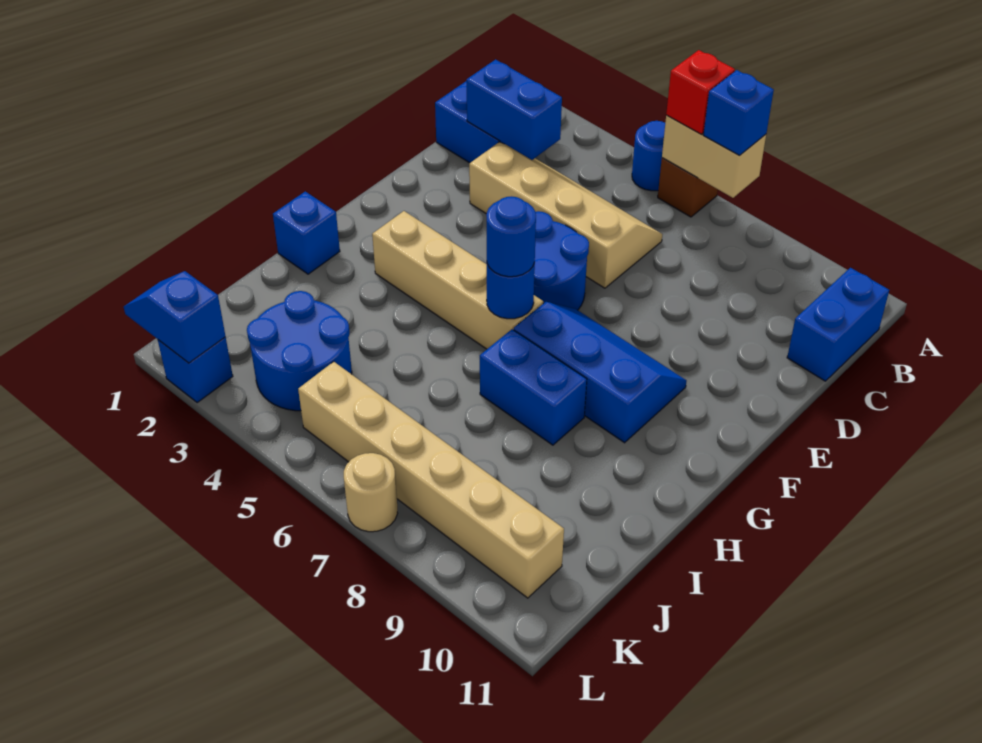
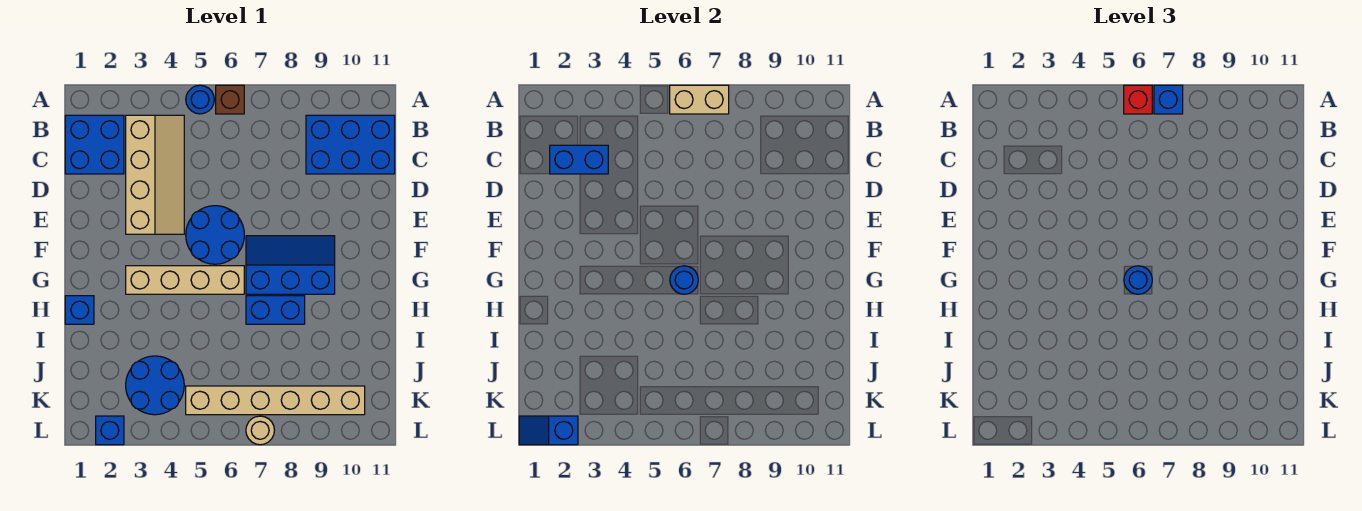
blue brick B11:C11 level 1 -> blue brick B9:C11 level 1
tan slope C3:D6 level 1 top D -> tan slope B3:E4 level 1 top 3

